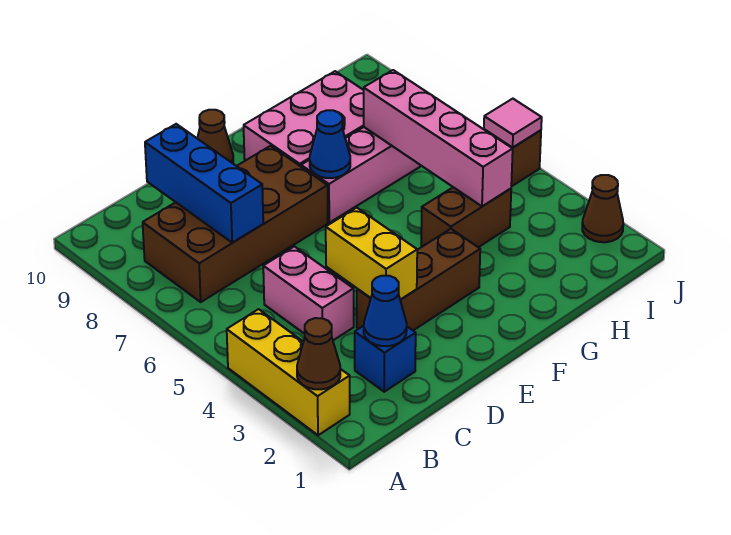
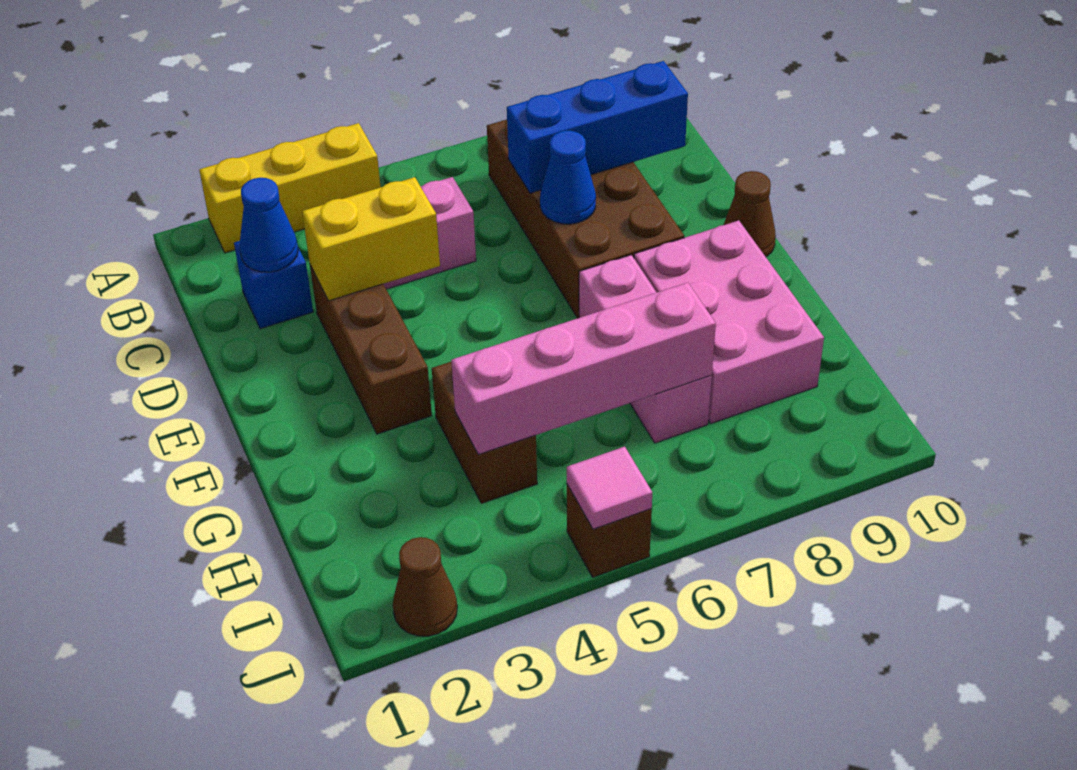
brown cone A2 level 2 -> none
blue cone F7 level 2 -> blue cone D7 level 2

